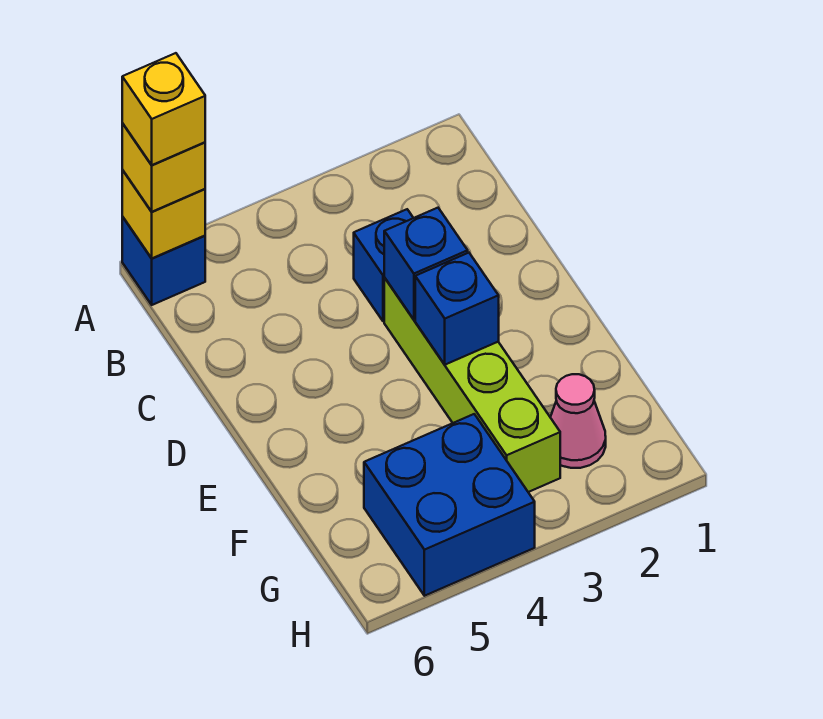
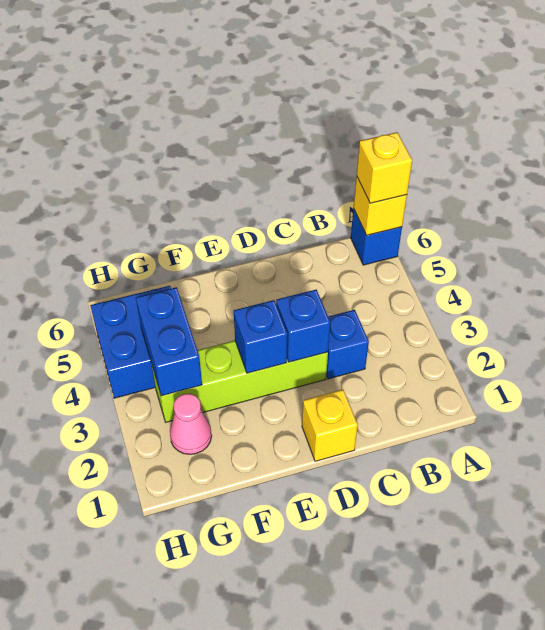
yellow brick A6 level 4 -> yellow brick D1 level 1
none -> blue brick G3:G4 level 2

